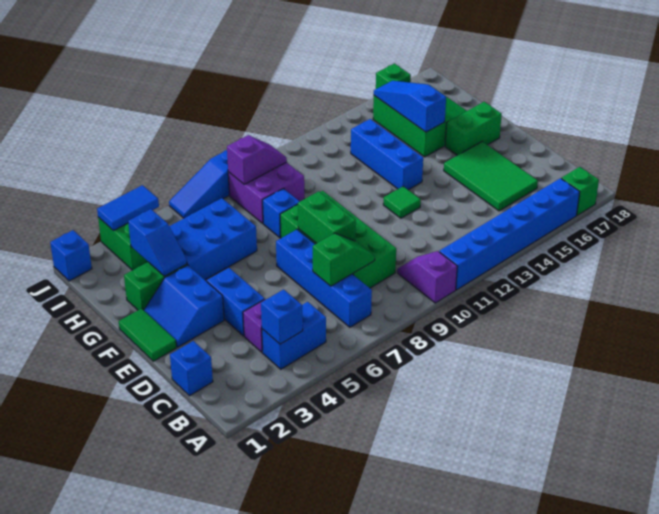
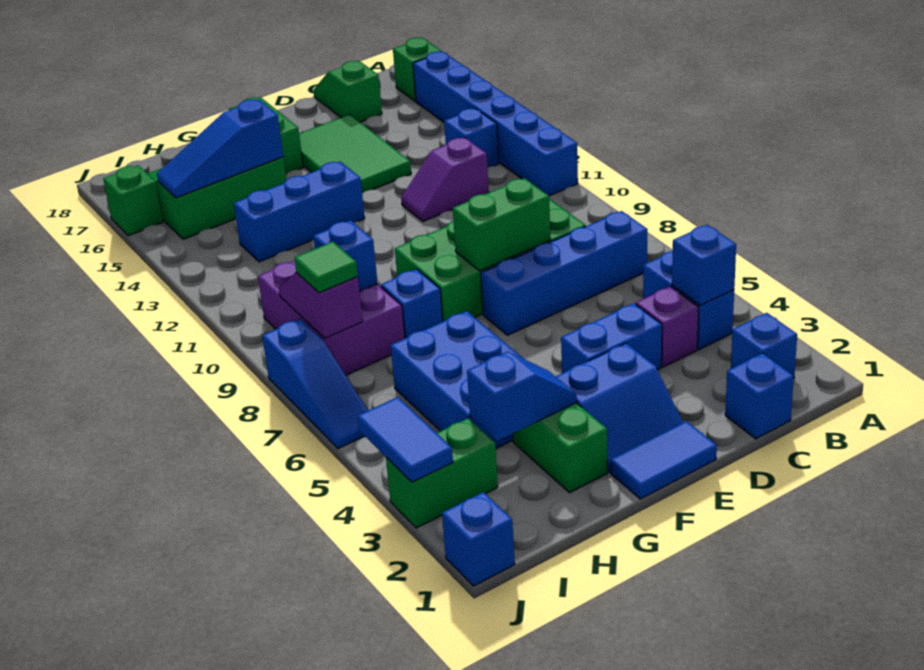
purple slope A10:B10 level 1 top A -> purple slope C12:D12 level 1 top C
none -> blue brick B2 level 1
none -> blue brick B13 level 1
green slope C7:C8 level 2 top 7 -> green slope C17:C18 level 1 top 17
green tile C15:E16 level 1 -> green tile D14:E16 level 1
green tile E1:F1 level 1 -> blue tile E1:F1 level 1
green tile E12 level 1 -> green tile I8 level 3
purple brick H8:I9 level 1 -> purple brick H8:I10 level 1
none -> blue brick H9 level 2

